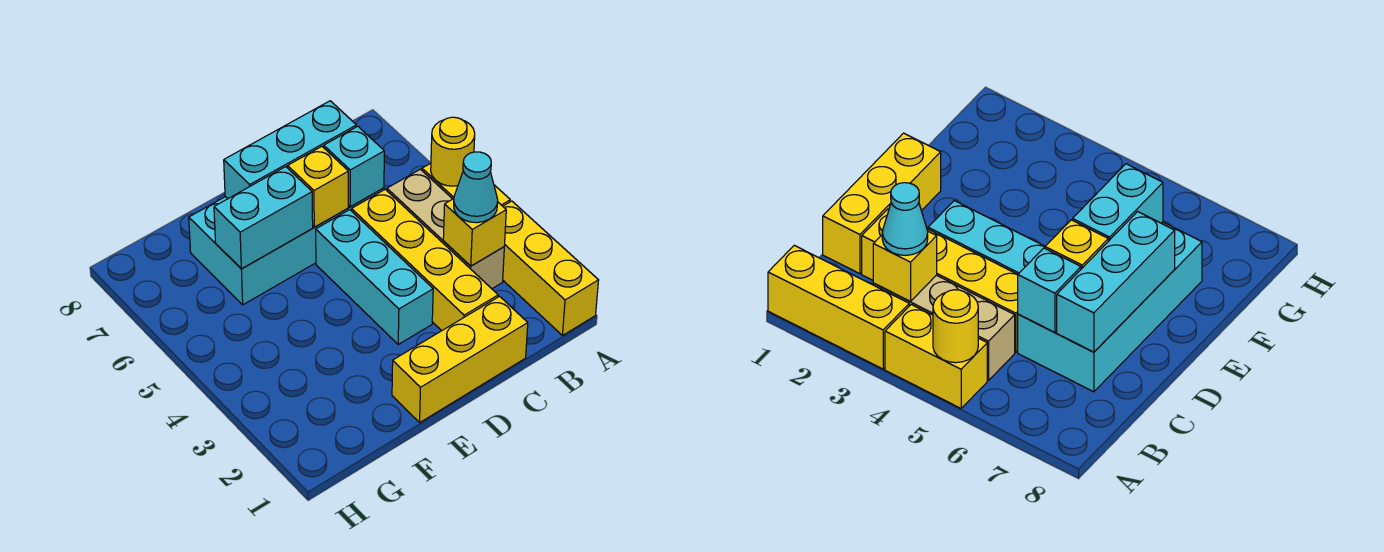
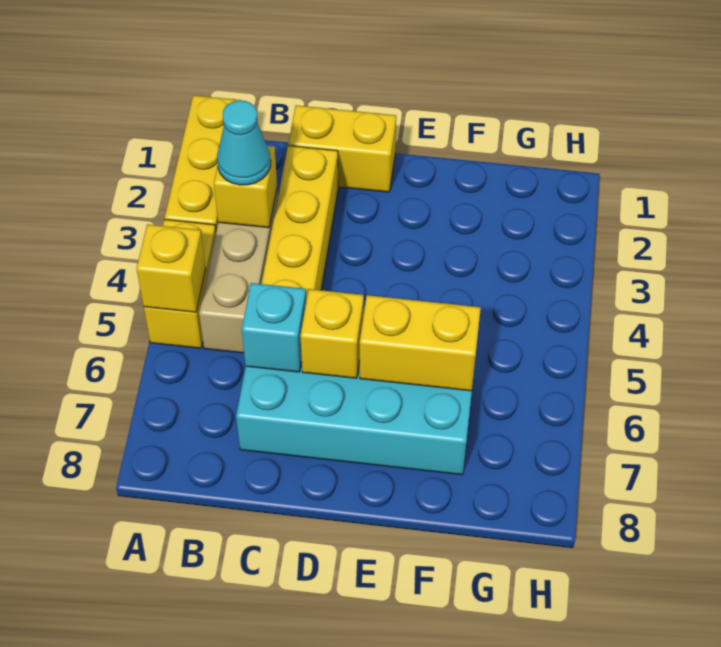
yellow round brick A5 level 2 -> yellow brick A5 level 2
yellow brick C1:E1 level 1 -> yellow brick C1:D1 level 1
cyan brick C7:E7 level 2 -> none
cyan brick D3:D5 level 1 -> none
cyan brick E6:F6 level 2 -> yellow brick E6:F6 level 2

